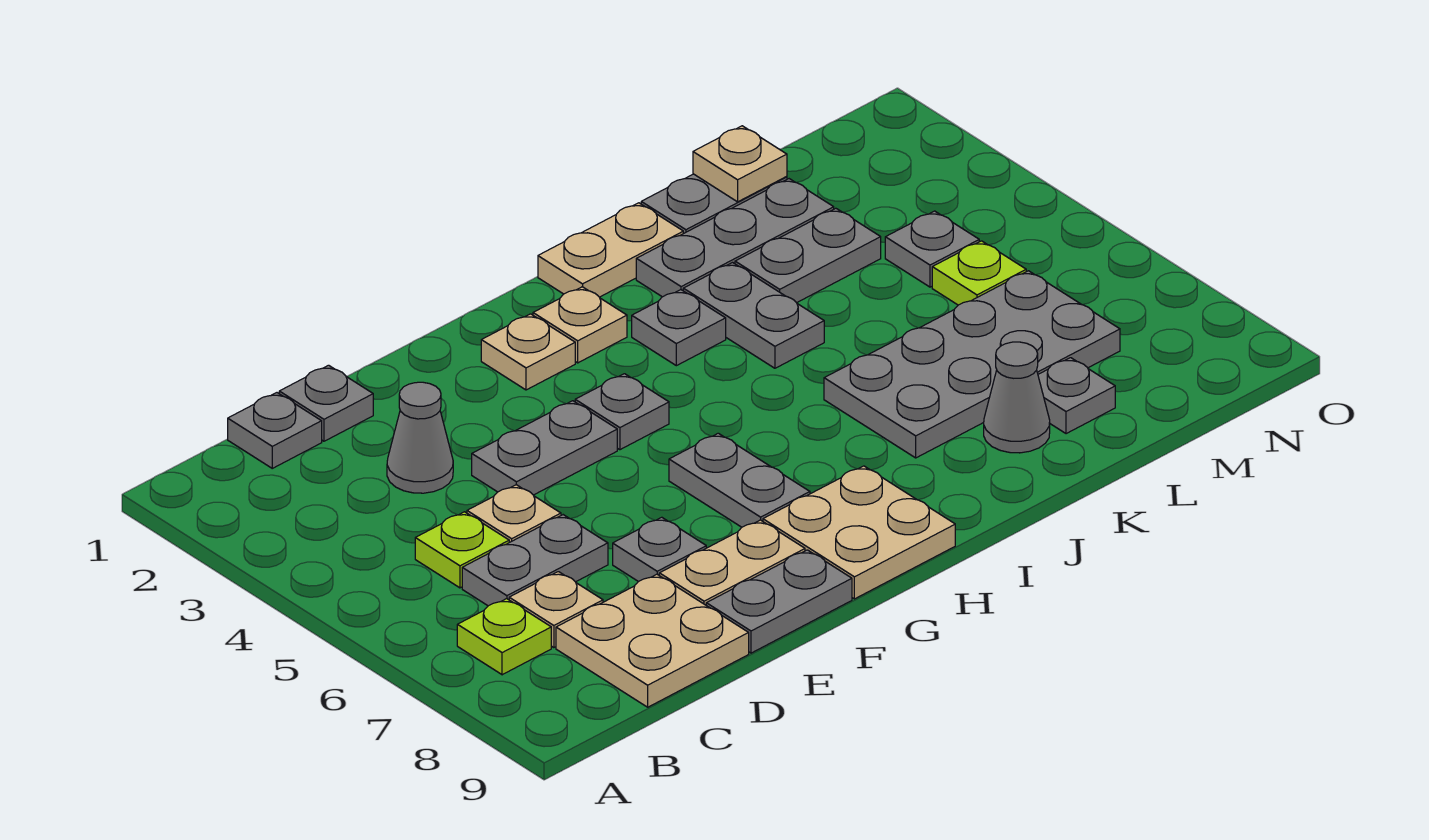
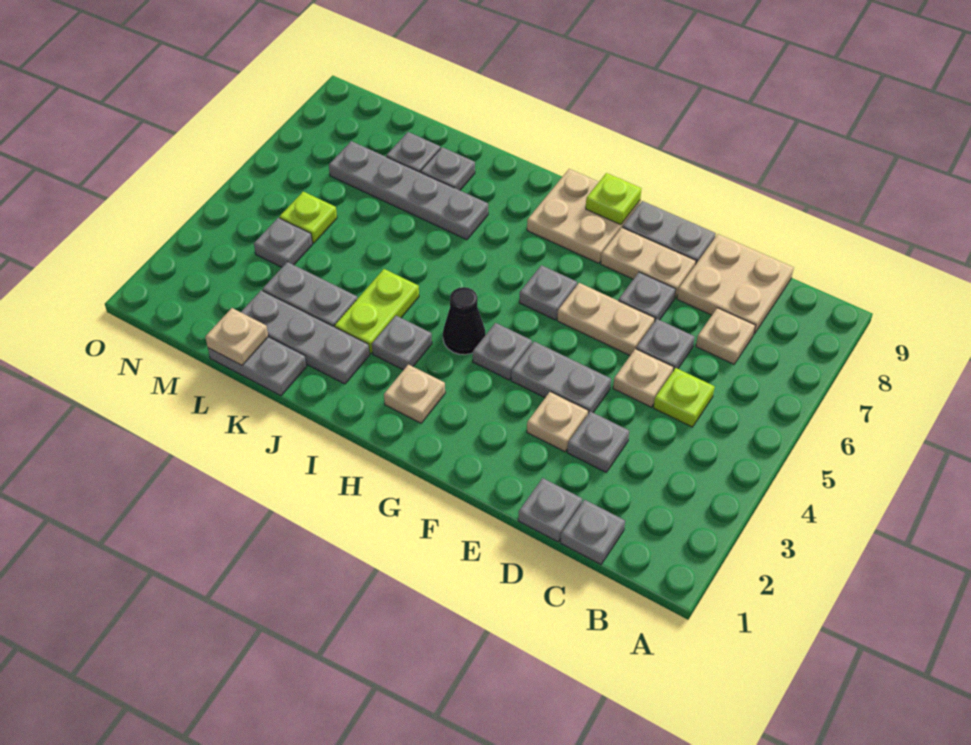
lime plate B7 level 1 -> lime plate G9 level 2
grey plate C6:D6 level 1 -> grey plate D6 level 1
grey cone D3 level 1 -> grey plate D3 level 1
tan plate G2 level 1 -> tan plate E3 level 1
grey plate G6:G7 level 1 -> grey plate G6 level 1
none -> black cone H4 level 1
tan plate I1:J1 level 1 -> tan plate E6:F6 level 1
grey plate J3:J4 level 1 -> lime plate J3:J4 level 1
grey plate J6:M7 level 1 -> grey plate J7:M7 level 1
grey cone K8 level 1 -> grey plate K8 level 1

